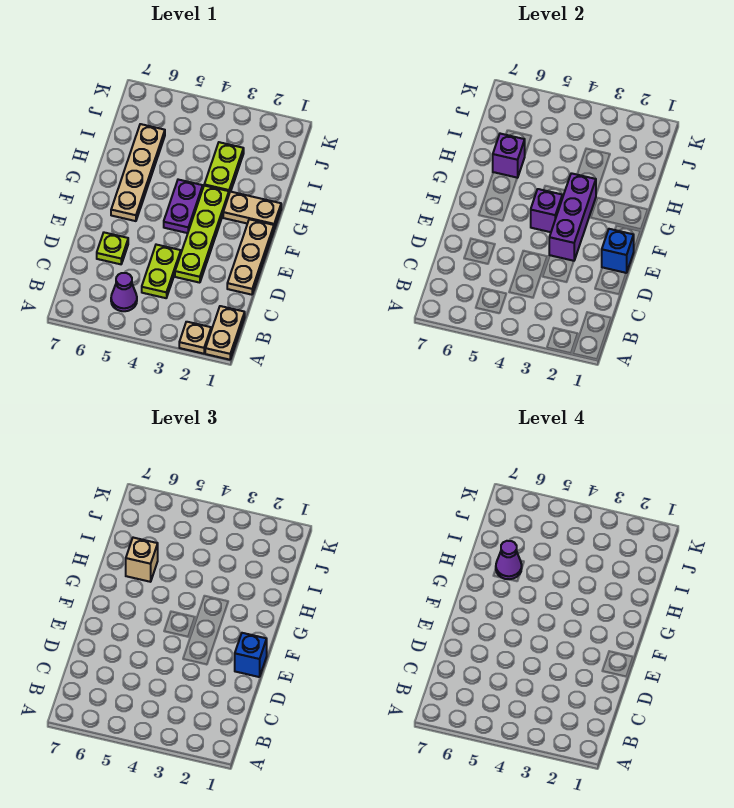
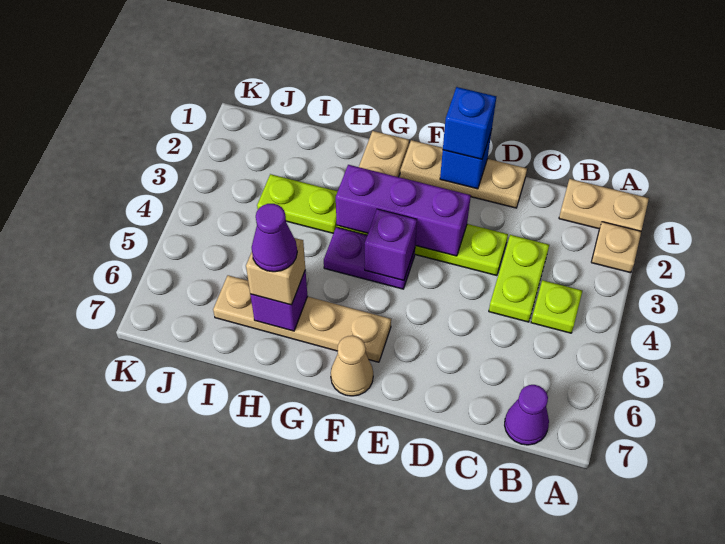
purple cone B5 level 1 -> purple cone B7 level 1
lime plate C4:D4 level 1 -> lime plate C3:C4 level 1
lime plate D6 level 1 -> lime plate B4 level 1
none -> tan cone F7 level 1

